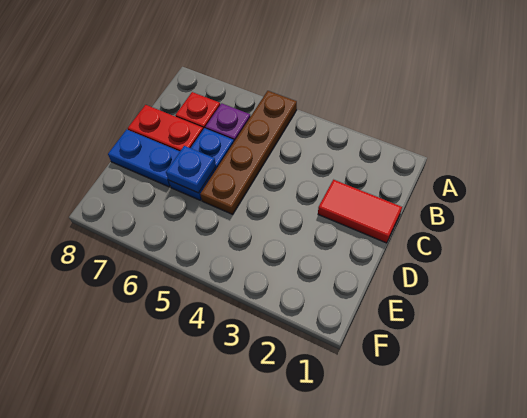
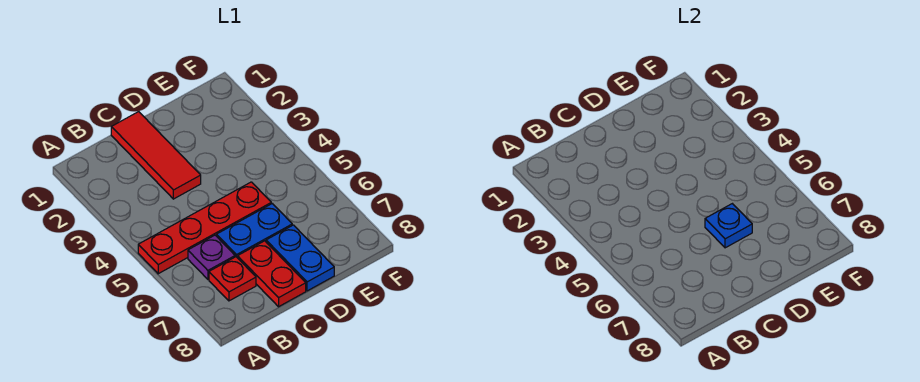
brown plate A5:D5 level 1 -> red plate A5:D5 level 1
red tile C1:C2 level 1 -> red tile C1:C3 level 1

